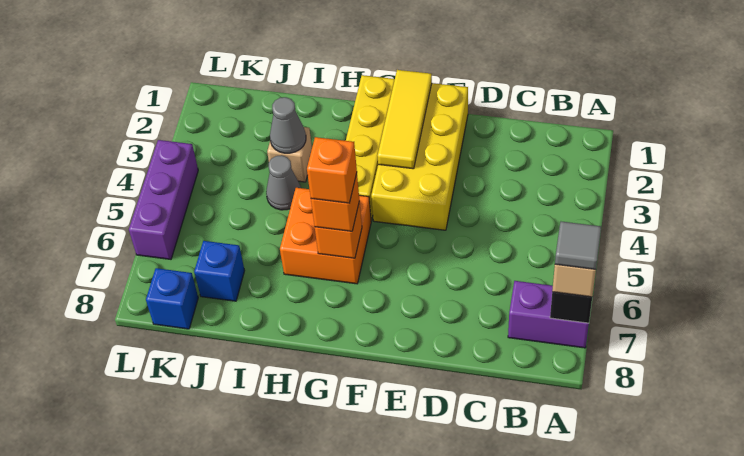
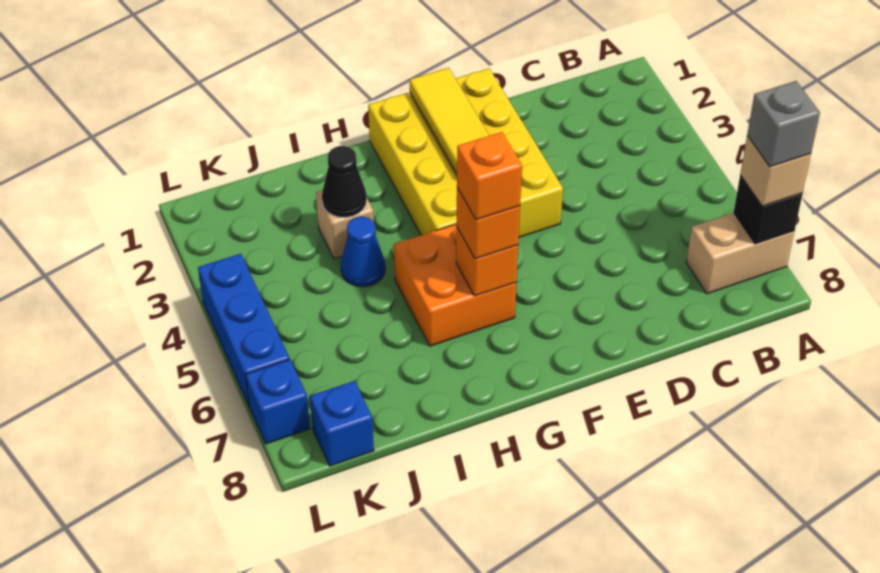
purple brick A7:B7 level 1 -> tan brick A7:B7 level 1
grey tile A7 level 4 -> grey brick A7 level 4
grey cone I3 level 2 -> black cone I3 level 2
grey cone I4 level 1 -> blue cone I4 level 1
blue brick J7 level 1 -> blue brick L7 level 1
purple brick L4:L6 level 1 -> blue brick L4:L6 level 1

